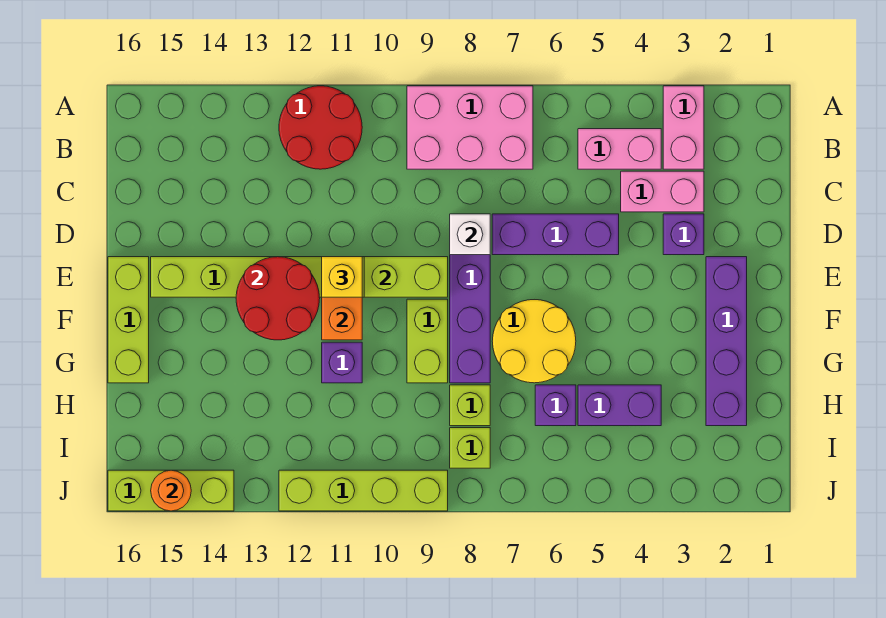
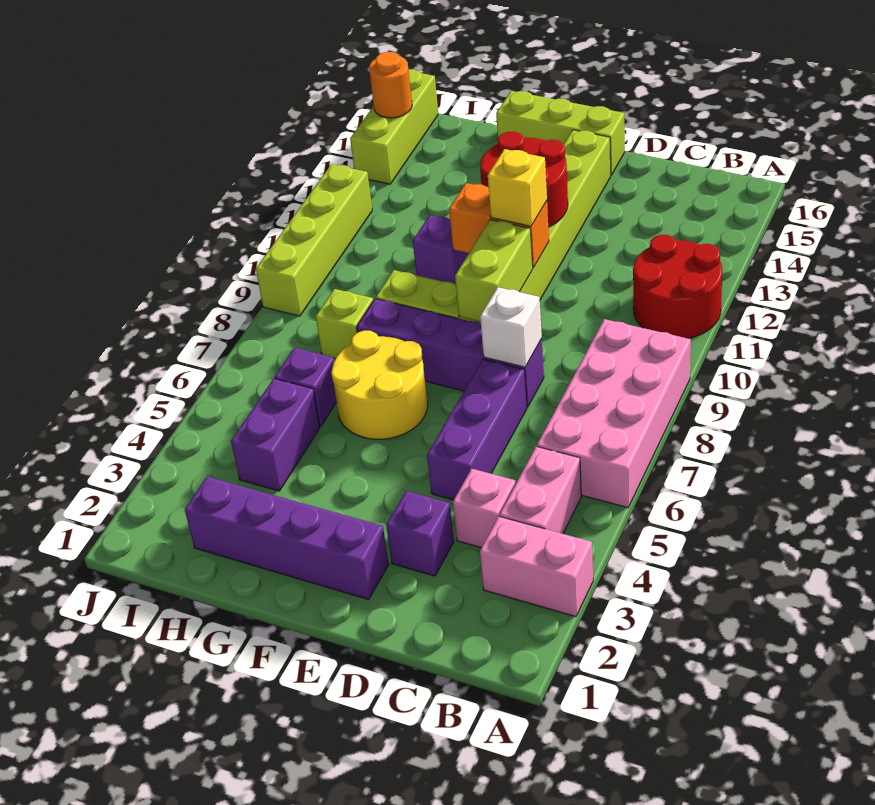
pink brick A7:B9 level 1 -> pink brick A6:B9 level 1
pink brick C3:C4 level 1 -> pink brick C4 level 1
lime brick I8 level 1 -> none

